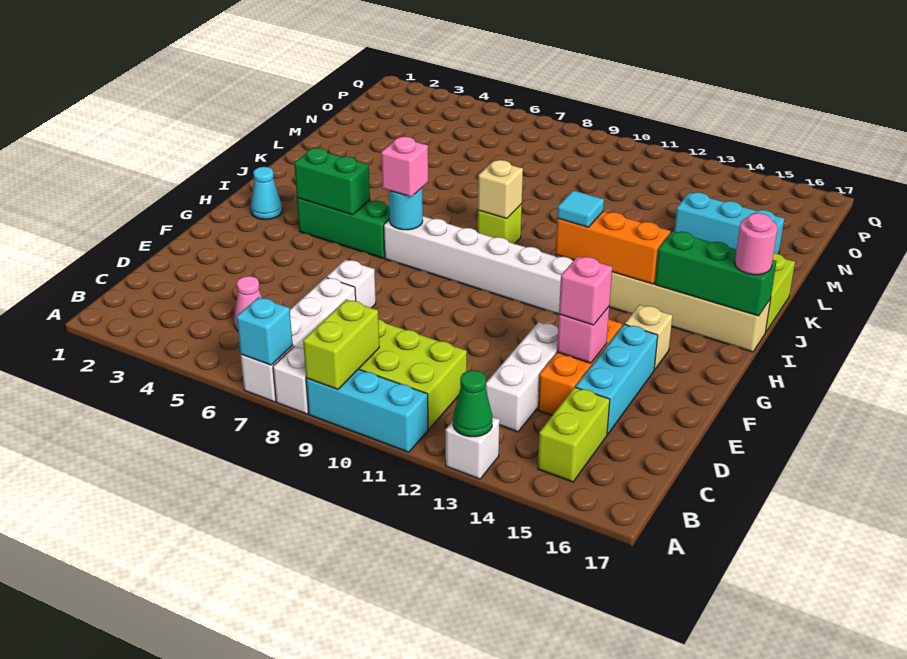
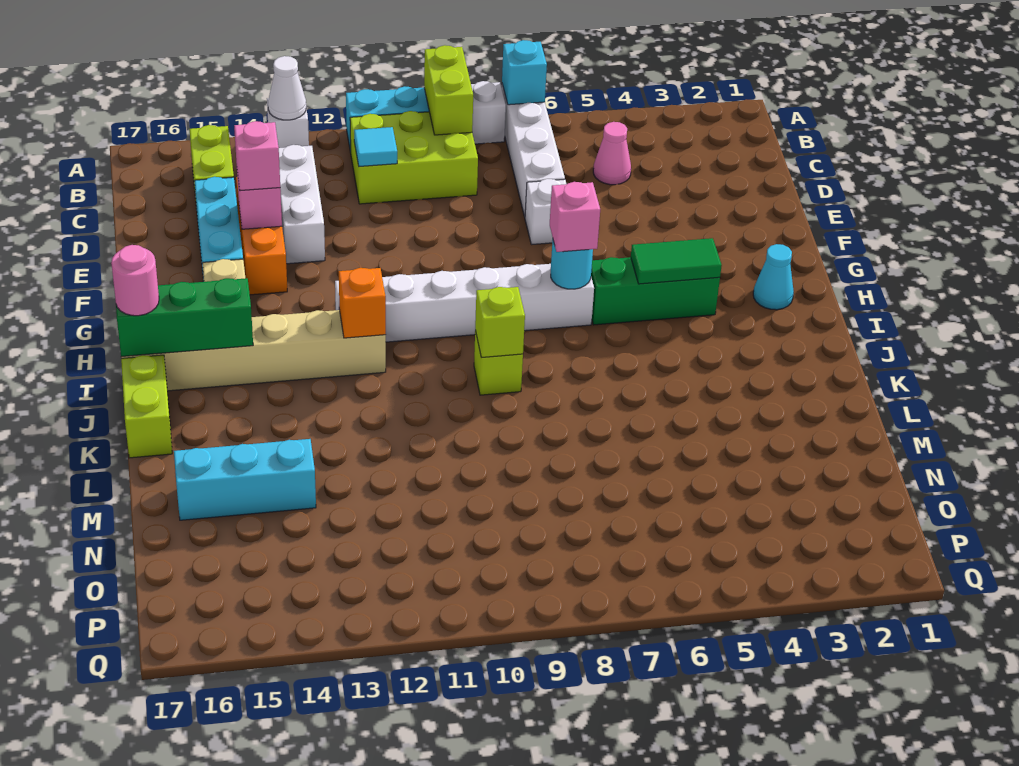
green cone A13 level 2 -> white cone A13 level 2
green brick H4:H5 level 2 -> green tile H4:H5 level 2
orange brick I12:I14 level 2 -> orange brick I12 level 2
cyan tile I12 level 3 -> cyan tile C11 level 2
tan brick J9 level 2 -> lime brick J9 level 2

